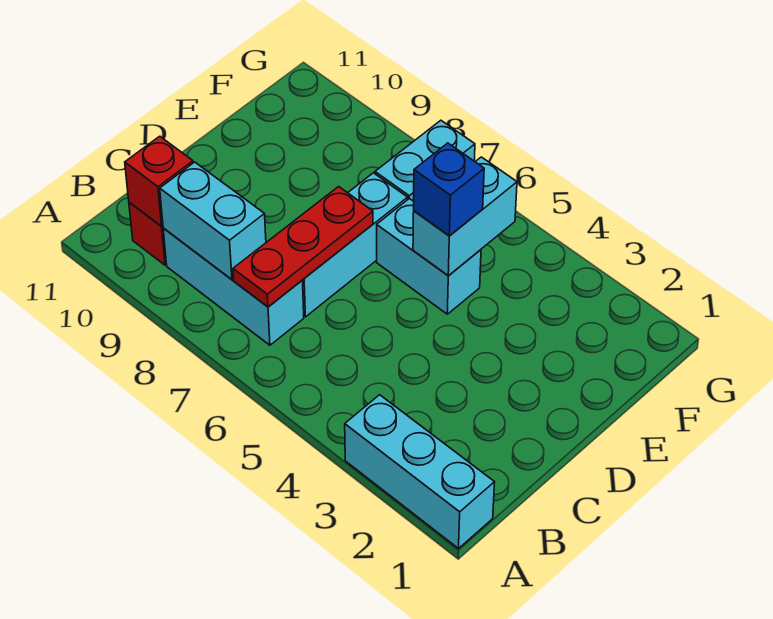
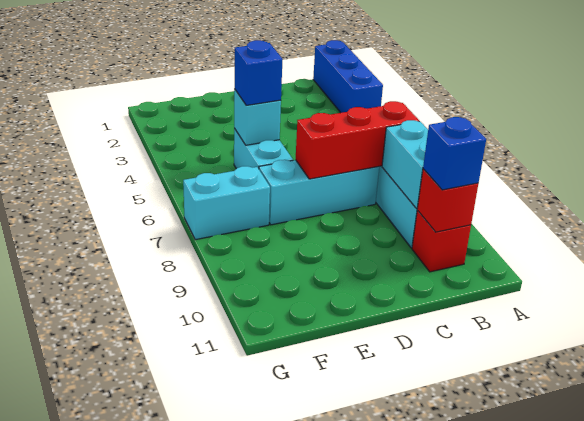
cyan brick A1:A3 level 1 -> blue brick A1:A3 level 1
red plate B7:D7 level 2 -> red brick B7:D7 level 2
none -> blue brick B10 level 3
cyan brick E5:F5 level 2 -> cyan brick E5 level 2

